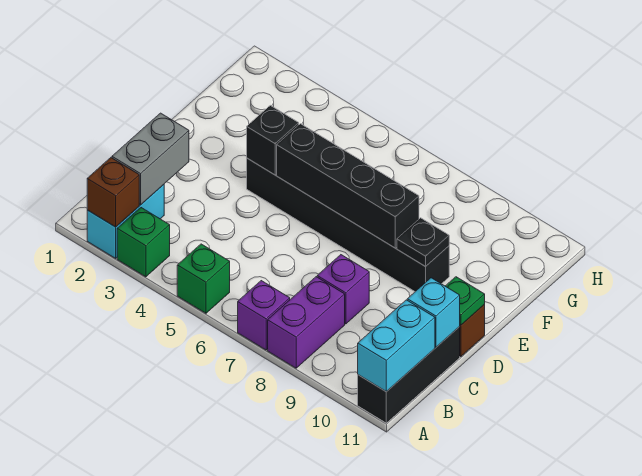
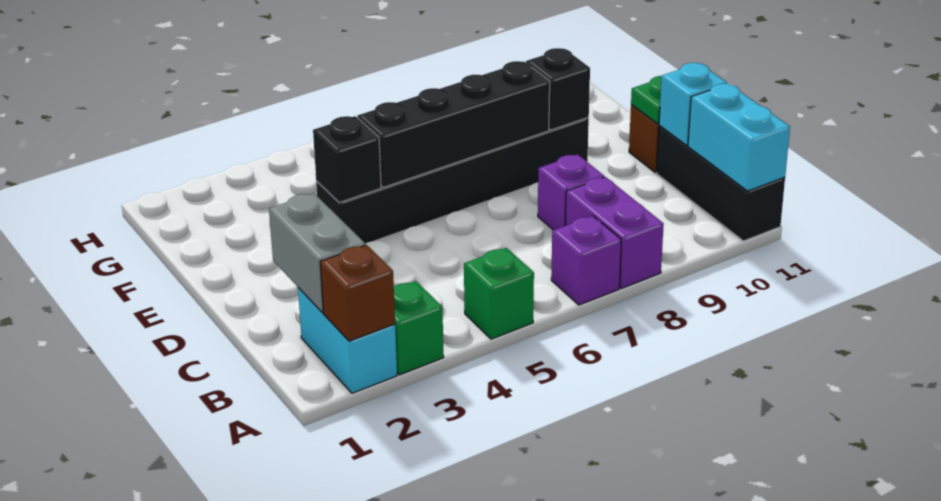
black plate E9 level 2 -> black brick E9 level 2

